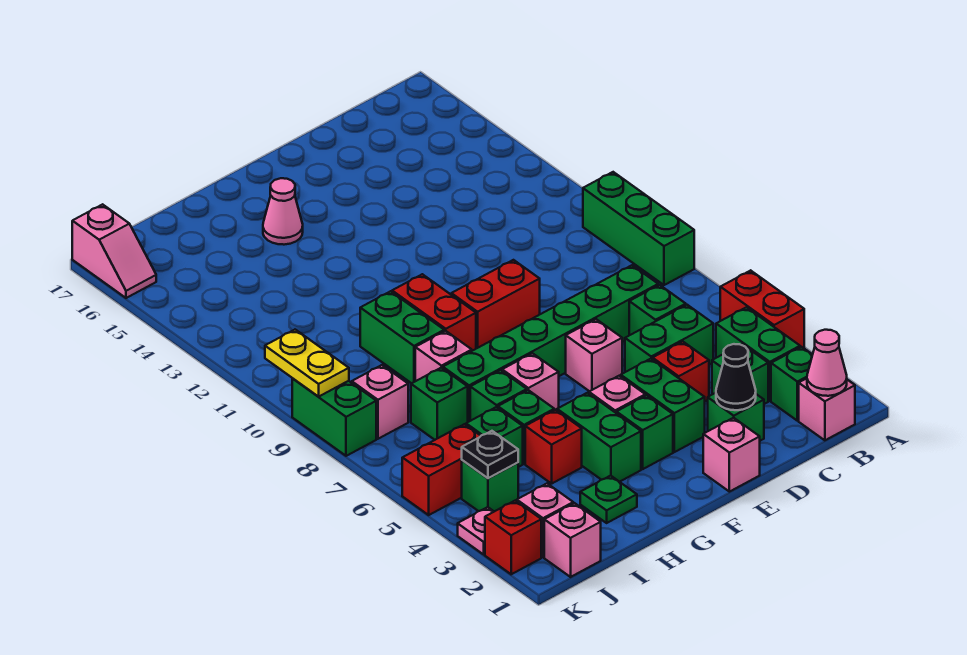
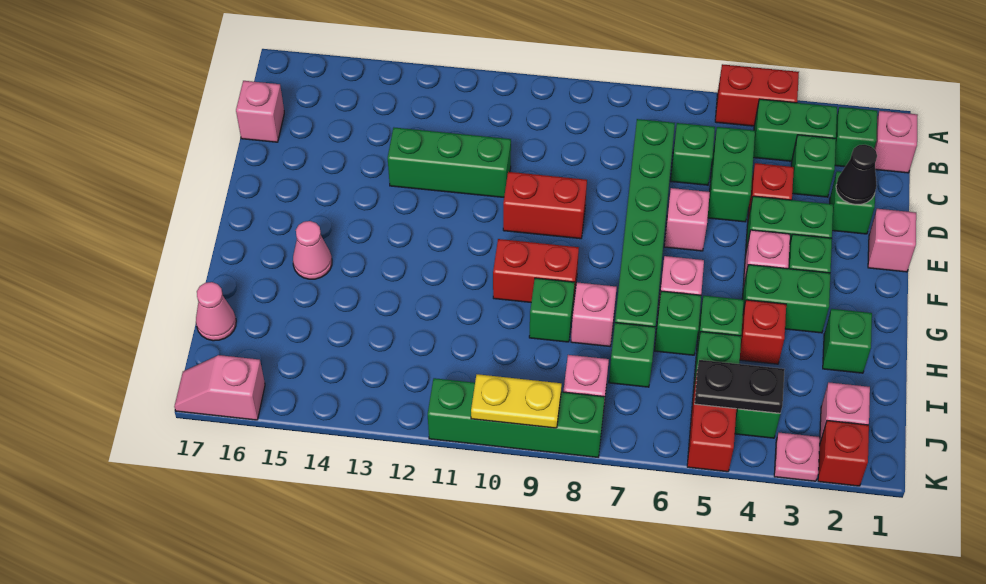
green brick A8:A10 level 1 -> green brick D11:D13 level 1
pink cone B1 level 2 -> pink cone I17 level 1
red brick E9:F9 level 1 -> red brick E9:E10 level 1
green plate H2 level 1 -> green brick H2 level 1
green brick H9:H10 level 1 -> green brick H9 level 1
pink brick J1 level 1 -> pink brick C17 level 1
black plate J4 level 2 -> black plate J4:J5 level 2
green brick K8:K9 level 1 -> green brick K8:K11 level 1
pink slope K16:K17 level 1 top 17 -> pink slope K16:K17 level 1 top 16

